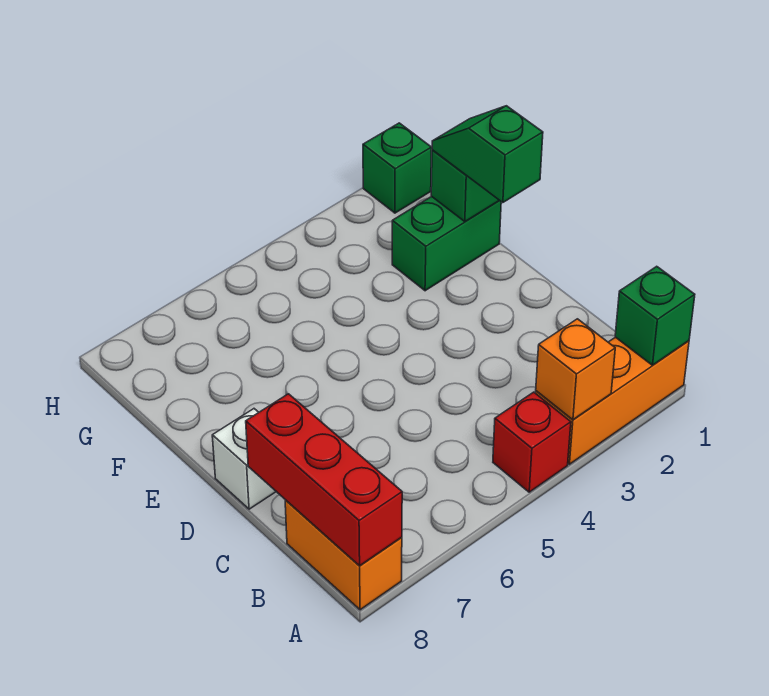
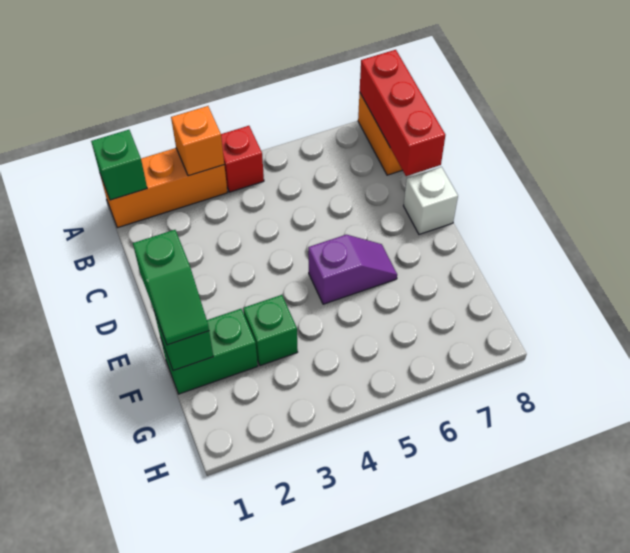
none -> purple slope E5:E6 level 1 top 5
green brick H1 level 1 -> green brick F3 level 1

